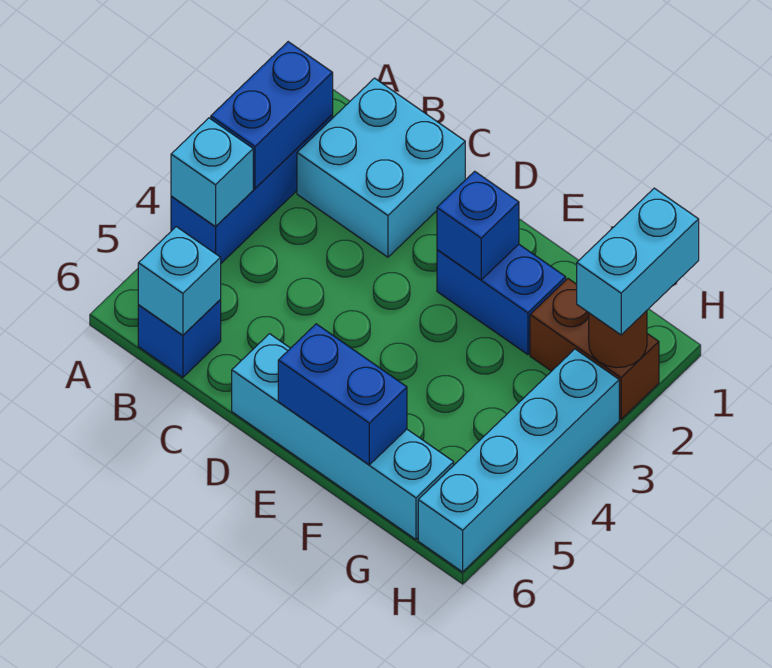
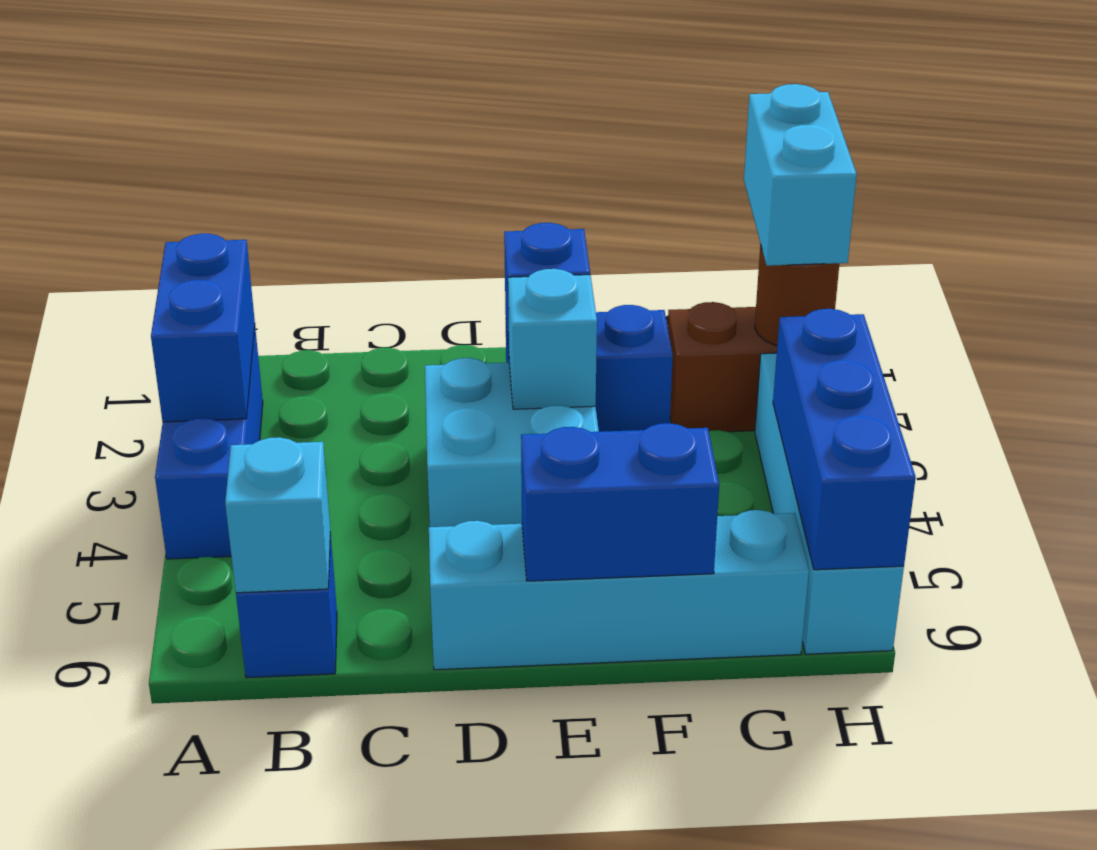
cyan brick A4 level 2 -> cyan brick E3 level 2
cyan brick B1:C2 level 1 -> cyan brick D3:E4 level 1
none -> blue brick H4:H6 level 2

